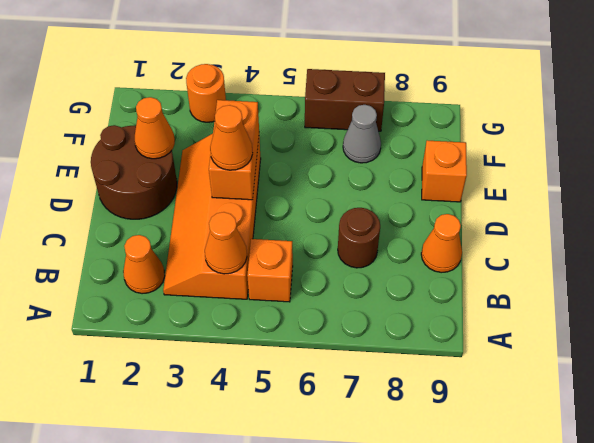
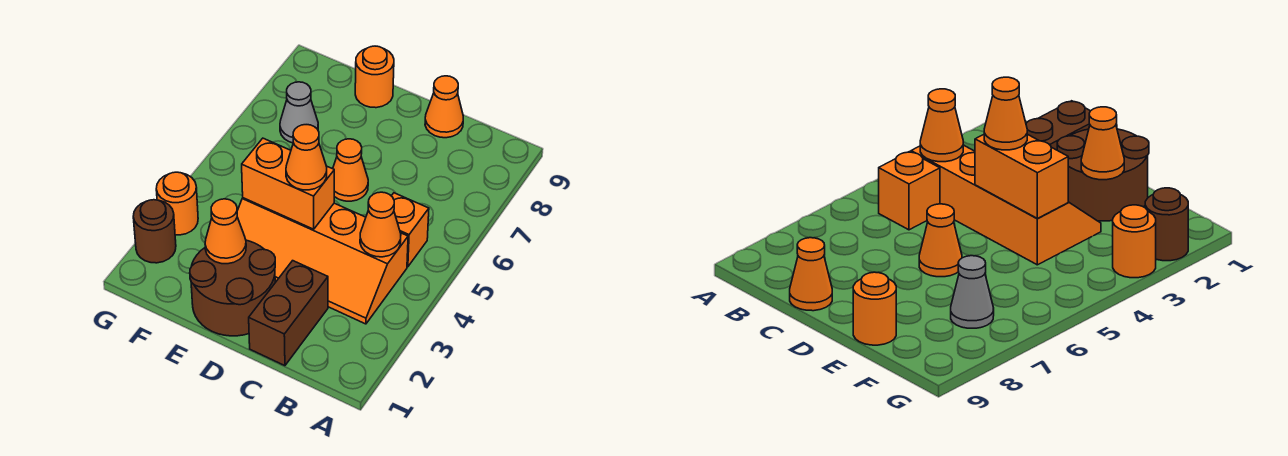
orange cone B2 level 1 -> orange cone D6 level 1
brown round brick C7 level 1 -> brown round brick G2 level 1
orange brick E9 level 1 -> orange round brick E9 level 1
brown brick G6:G7 level 1 -> brown brick C1:C2 level 1

